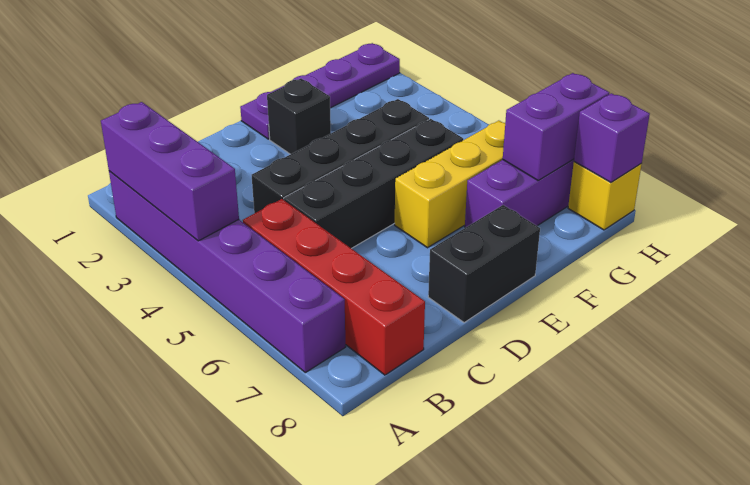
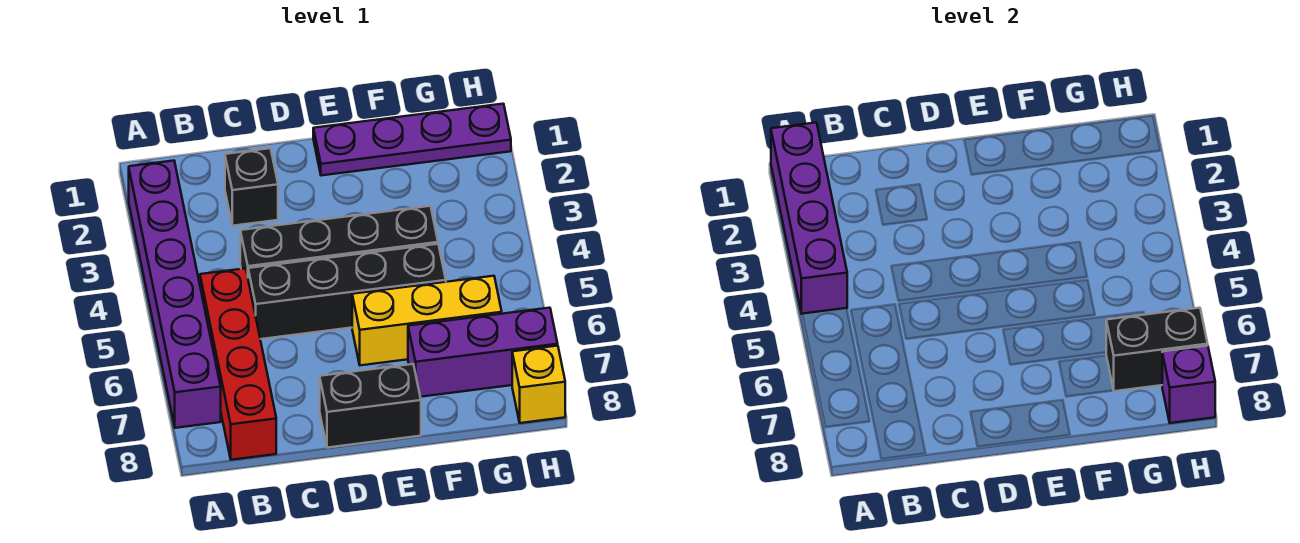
purple brick A2:A4 level 2 -> purple brick A1:A4 level 2
black brick E2 level 1 -> black brick C2 level 1
purple brick G7:H7 level 2 -> black brick G7:H7 level 2

